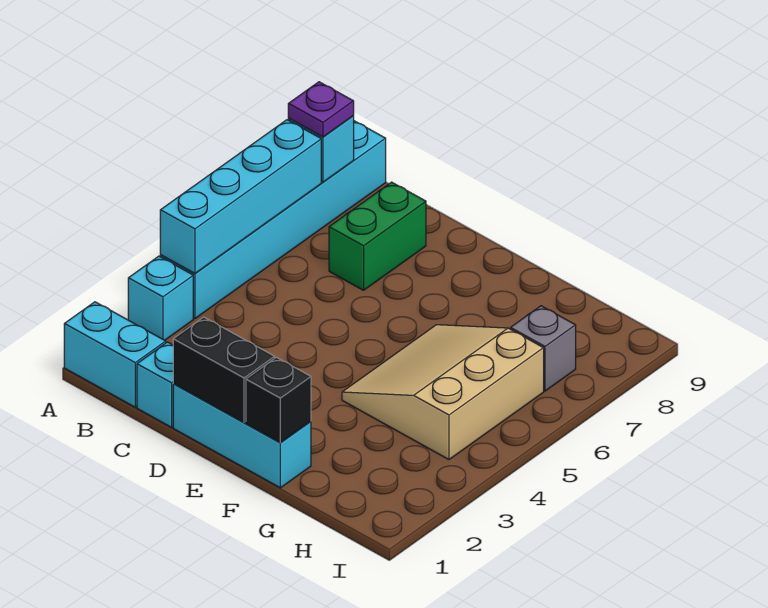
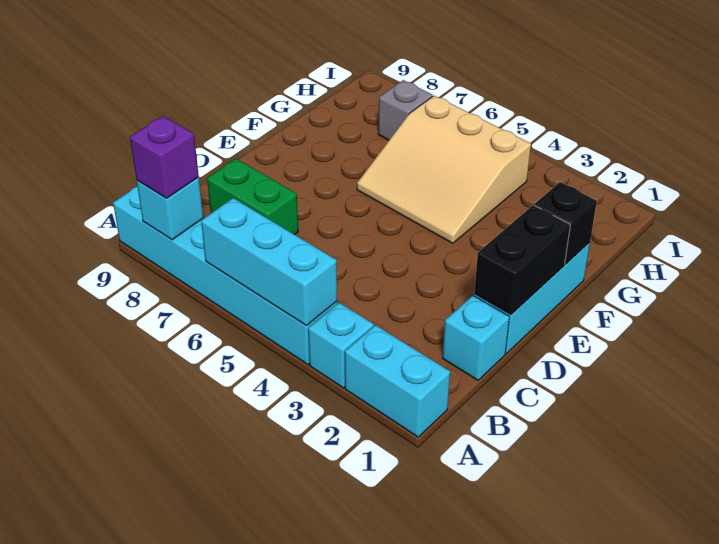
cyan brick A1:B1 level 1 -> cyan brick A1:A2 level 1
cyan brick A4:A7 level 2 -> cyan brick A4:A6 level 2
purple plate A8 level 3 -> purple brick A8 level 3

